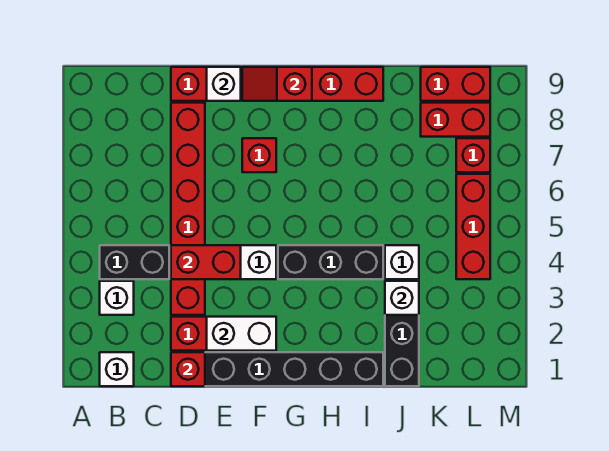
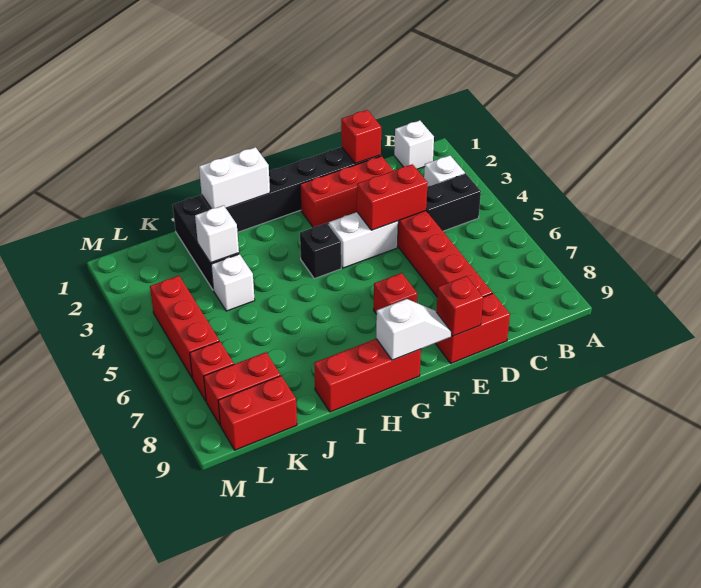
white brick E2:F2 level 2 -> white brick H1:I1 level 2
white brick E9 level 2 -> red brick E9 level 2
red slope F9:G9 level 2 top G -> white slope F9:G9 level 2 top G
black brick G4:I4 level 1 -> black brick G4 level 1

